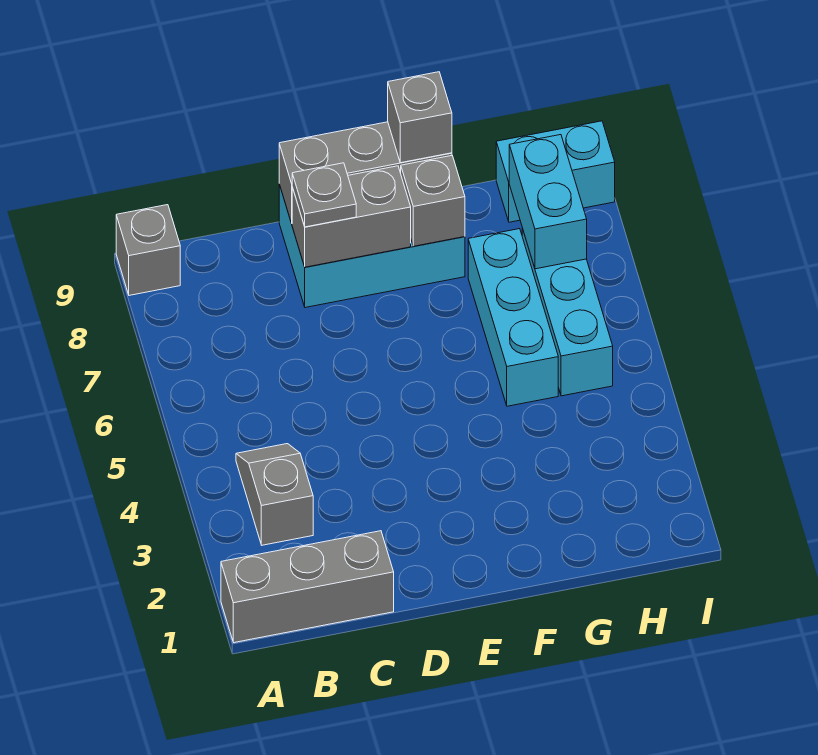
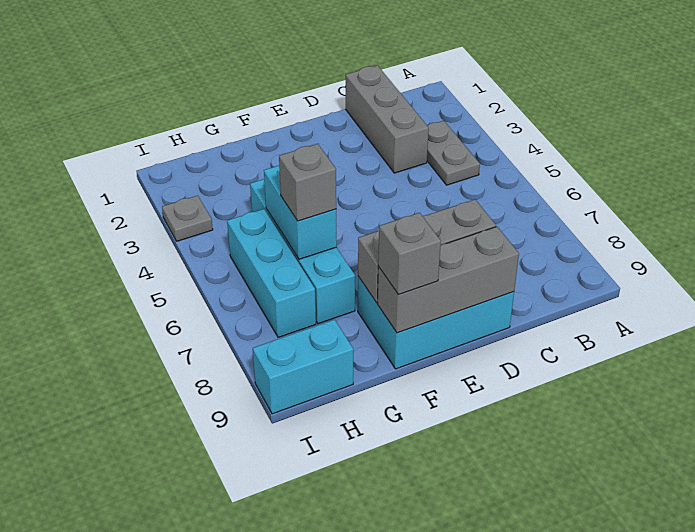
grey brick A1:C1 level 1 -> grey brick C1:C3 level 1
grey brick A9 level 1 -> grey brick G6 level 3
grey slope B3:B4 level 1 top 3 -> grey plate B3:B4 level 1
grey plate D8 level 3 -> grey plate I3 level 1
cyan brick G5:G7 level 1 -> cyan brick G4:G7 level 1
cyan brick H7:H8 level 2 -> cyan brick G5:G6 level 2

